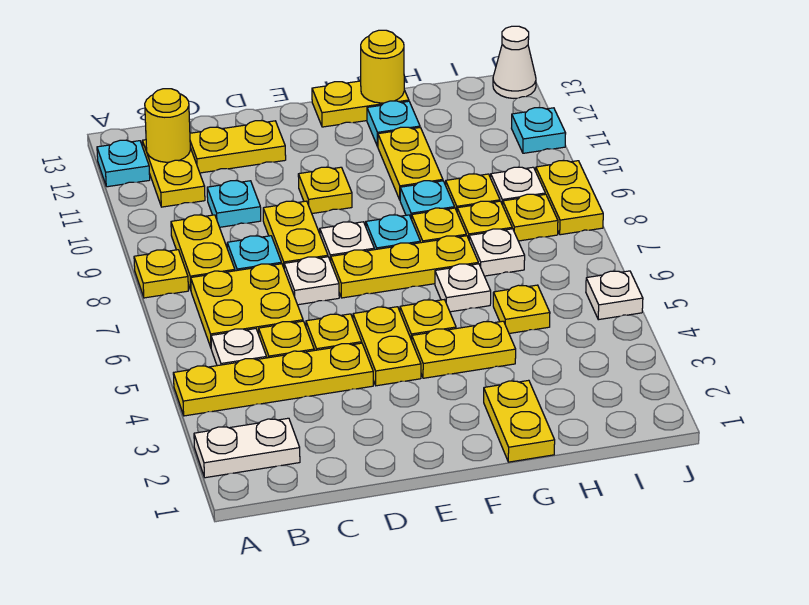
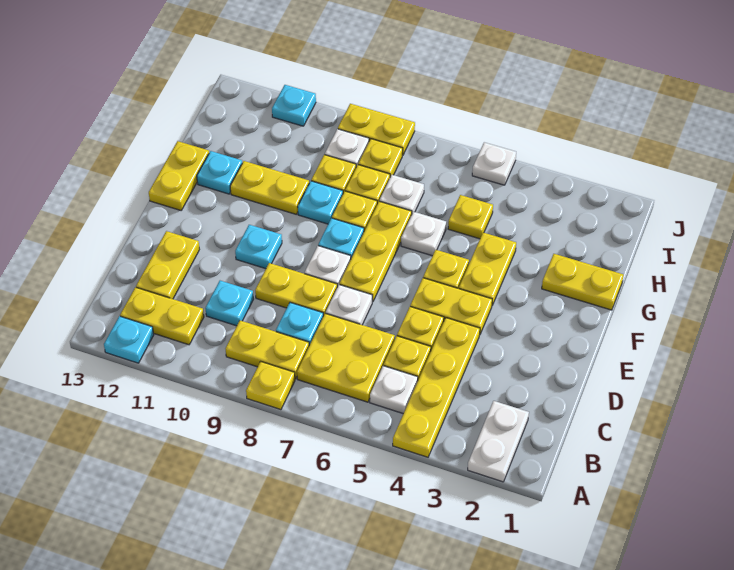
yellow round brick B12 level 2 -> none
yellow plate E10 level 1 -> cyan plate E10 level 1
yellow round brick G13 level 2 -> none
white cone J13 level 1 -> none

